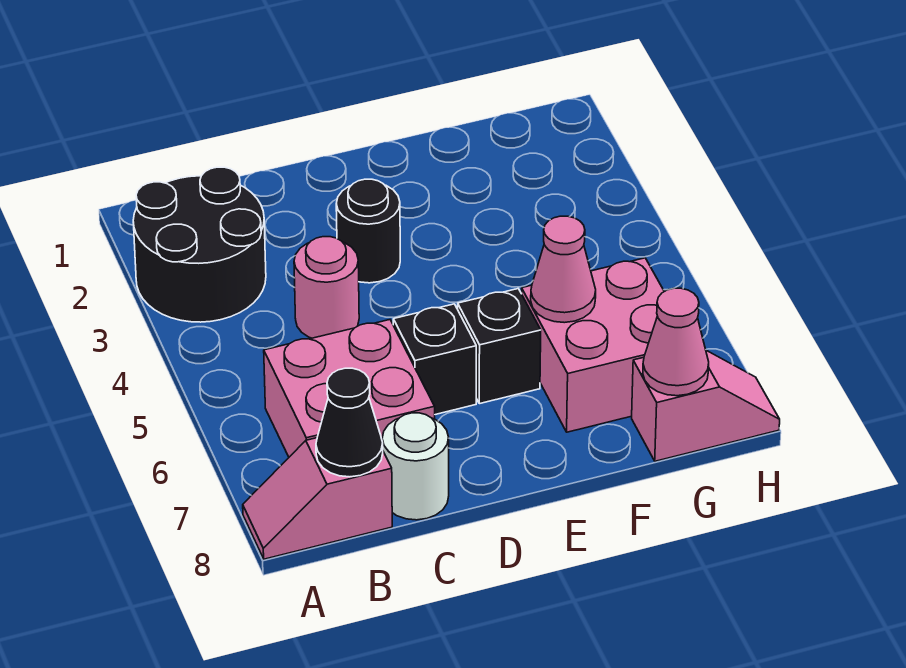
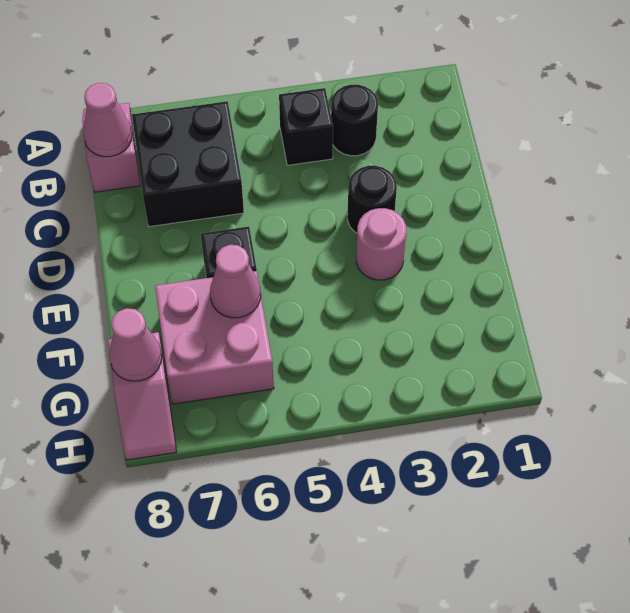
black round brick A2:B3 level 1 -> black round brick B3 level 1
pink brick B6:C7 level 1 -> black brick B6:C7 level 1
black cone B8 level 2 -> pink cone B8 level 2
pink round brick C4 level 1 -> pink round brick E3 level 1
white round brick C8 level 1 -> none
black brick D6 level 1 -> black brick B4 level 1

